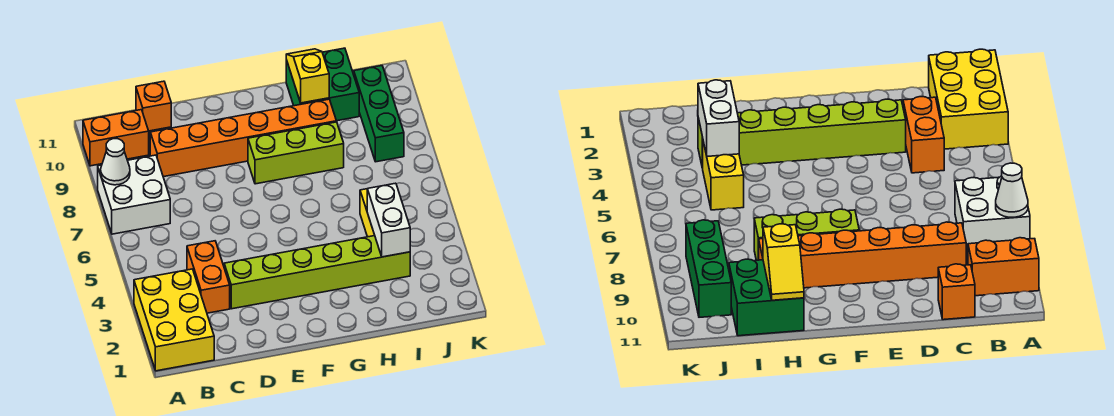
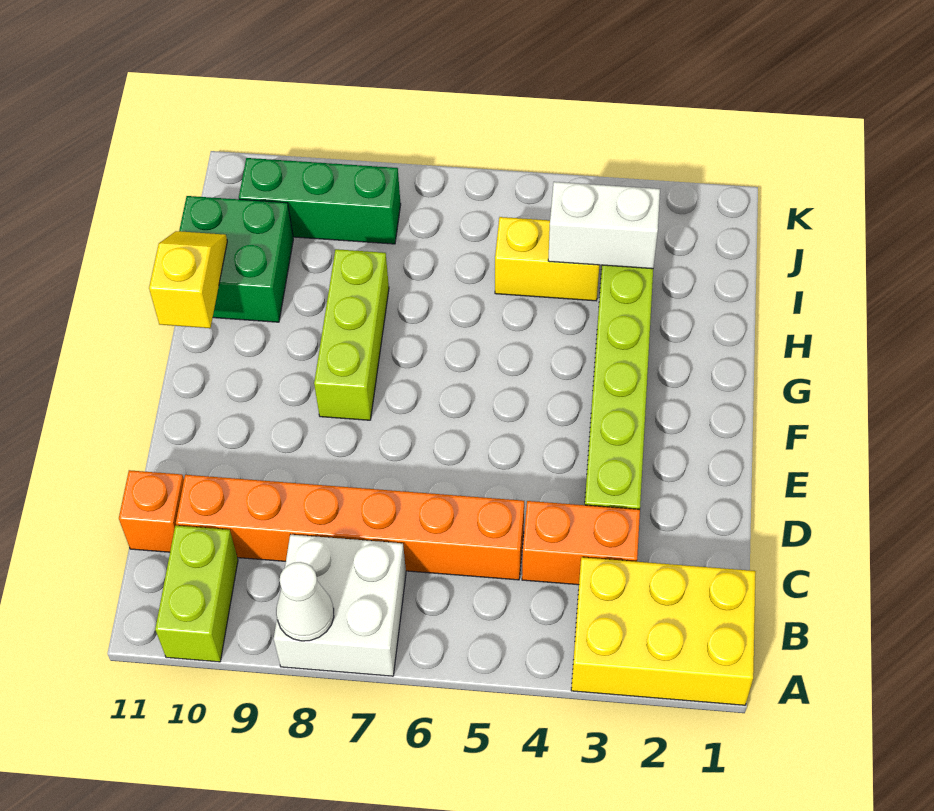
orange brick A10:B10 level 1 -> lime brick A10:B10 level 1
orange brick C9:H9 level 1 -> orange brick C5:C10 level 1
yellow slope H10:H11 level 2 top 10 -> yellow slope G11:H11 level 2 top G

